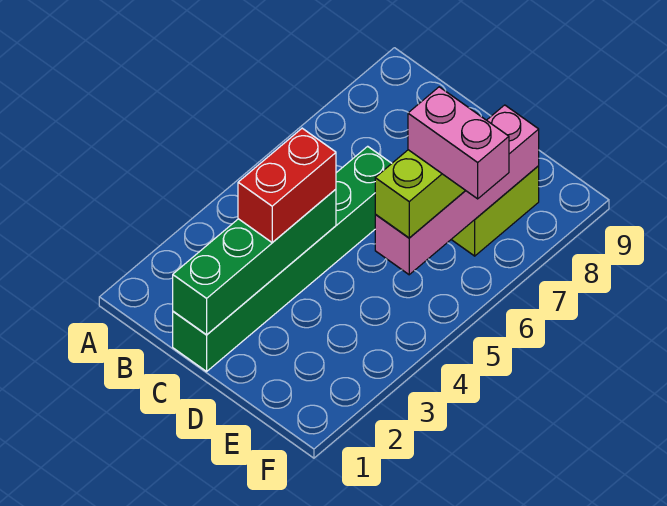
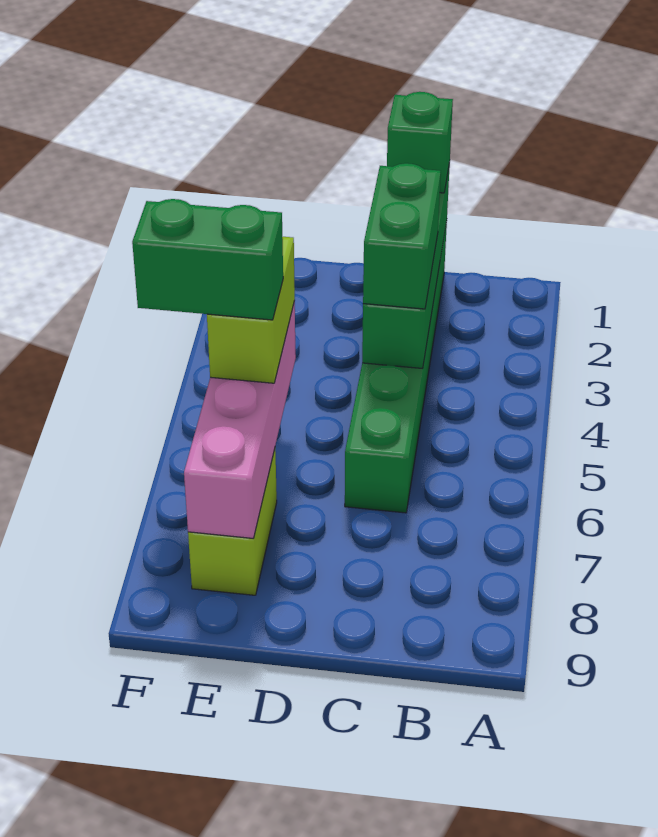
none -> green brick C1 level 3
red brick C3:C4 level 3 -> green brick C3:C4 level 3
pink brick E6:F6 level 4 -> green brick E6:F6 level 4

